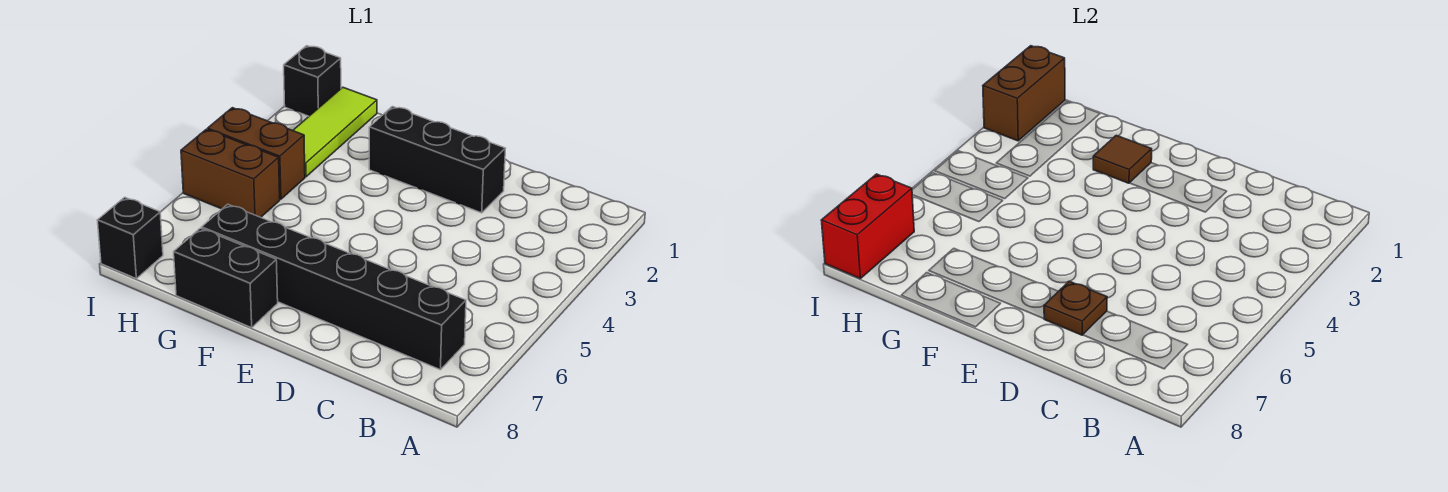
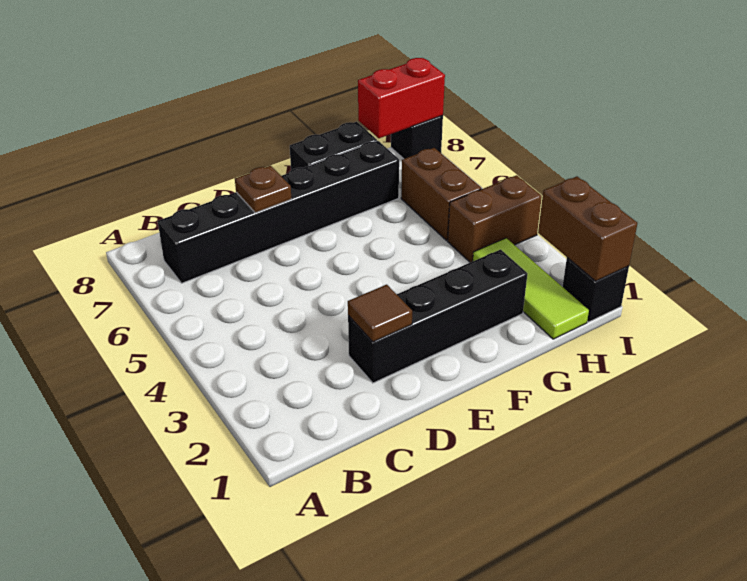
black brick D2:F2 level 1 -> black brick D2:G2 level 1
brown tile F2 level 2 -> brown tile D2 level 2
brown brick H5:I5 level 1 -> brown brick H5:H6 level 1
red brick I7:I8 level 2 -> red brick H8:I8 level 2

